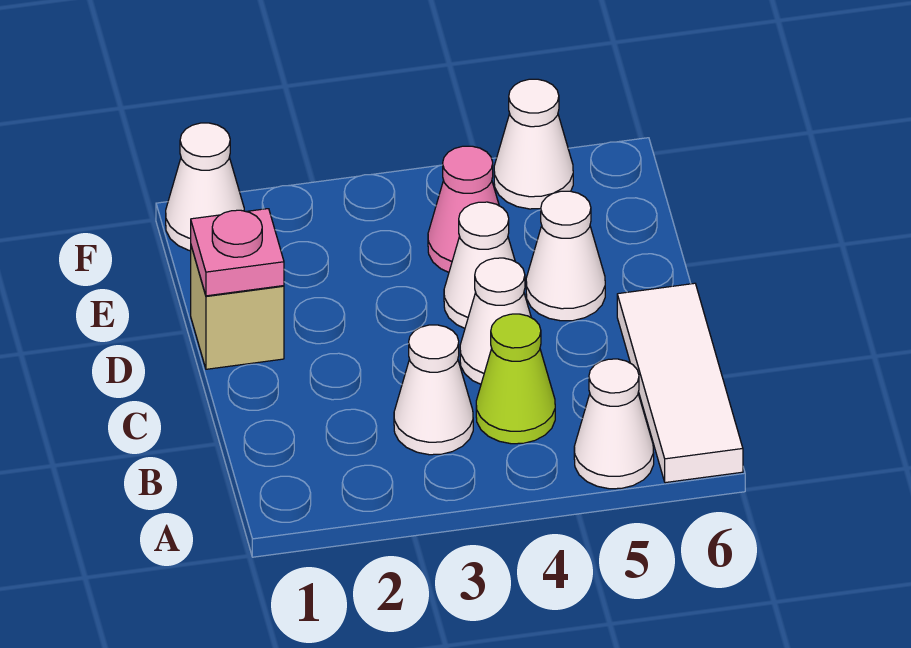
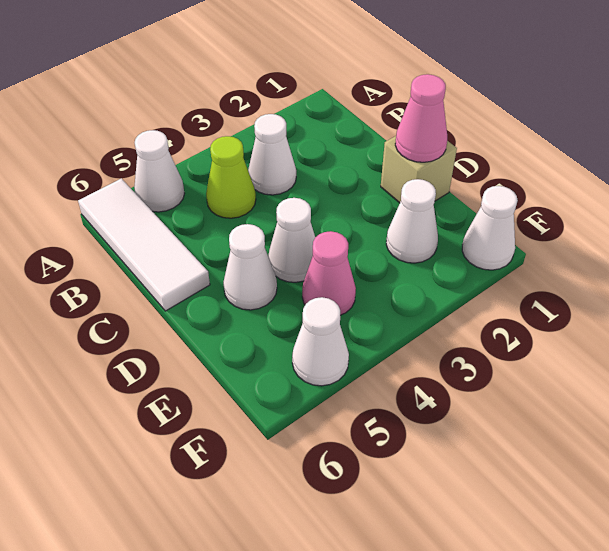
white cone C4 level 1 -> white cone E2 level 1
pink plate D1 level 2 -> pink cone D1 level 2

